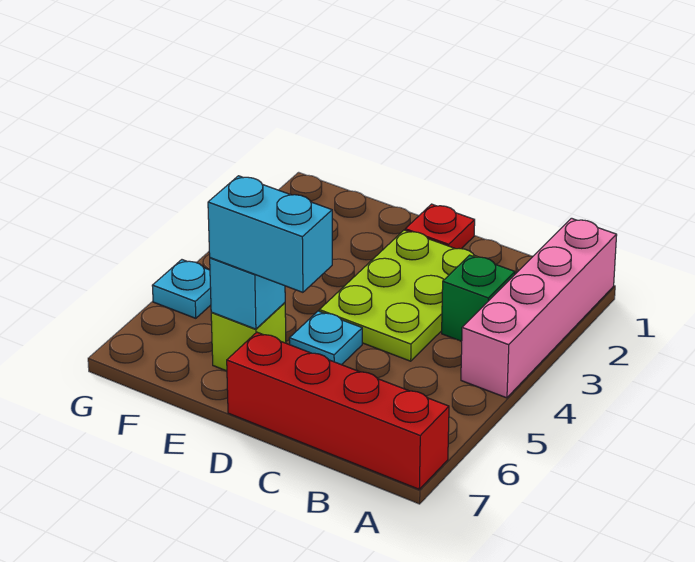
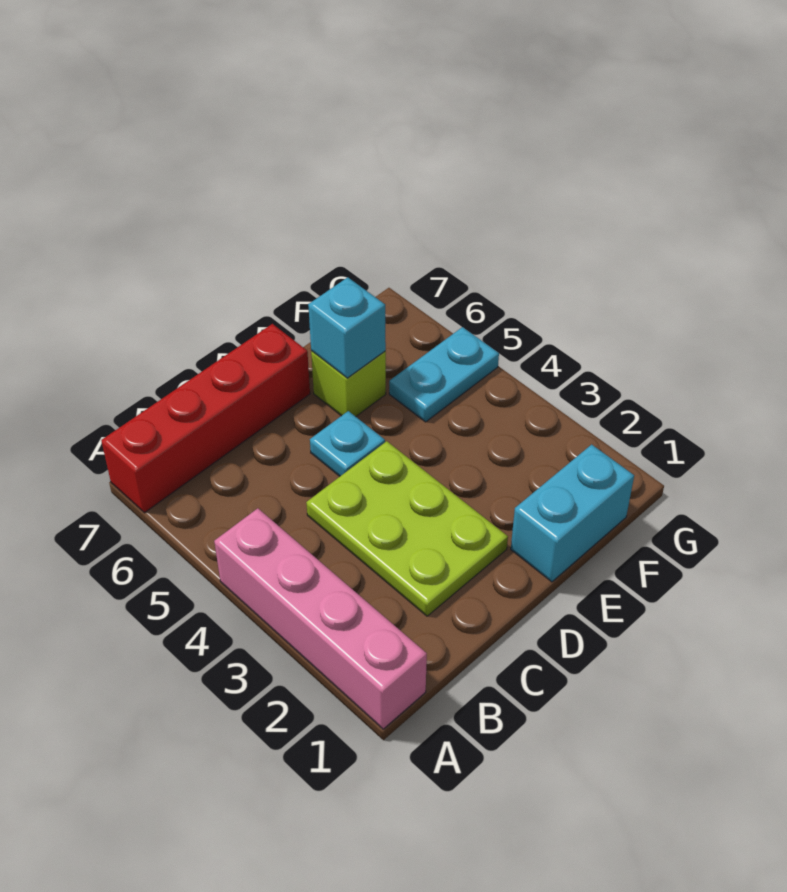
green brick B3 level 1 -> none
red plate D1 level 1 -> none
cyan brick D6:E6 level 3 -> cyan brick E1:F1 level 1
cyan plate G5 level 1 -> cyan plate F5:G5 level 1

